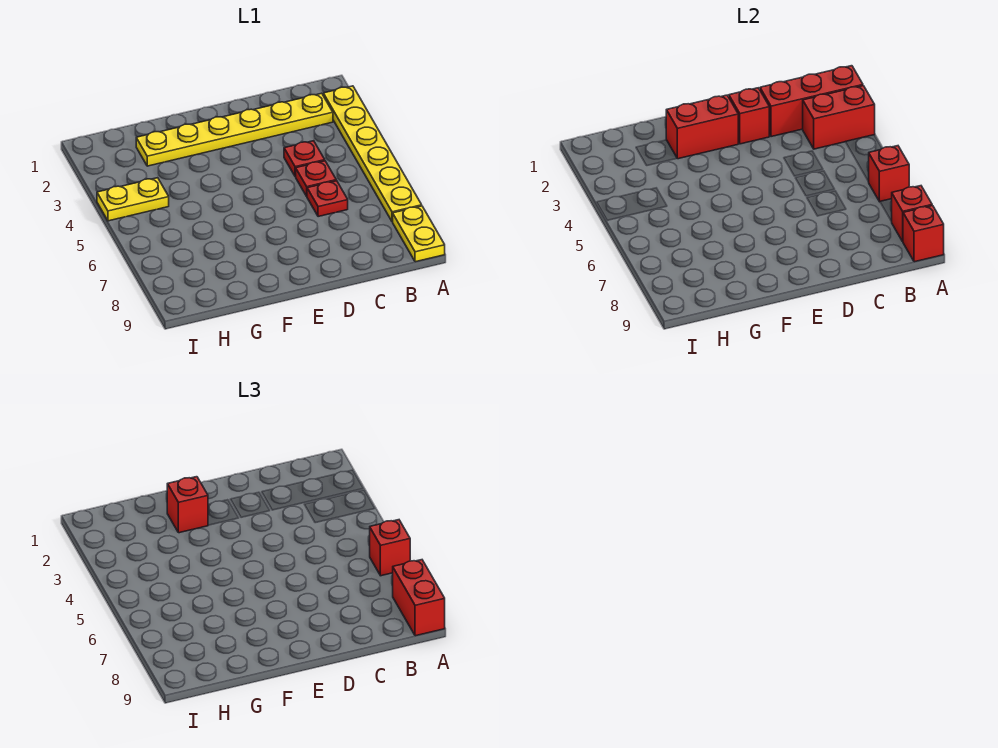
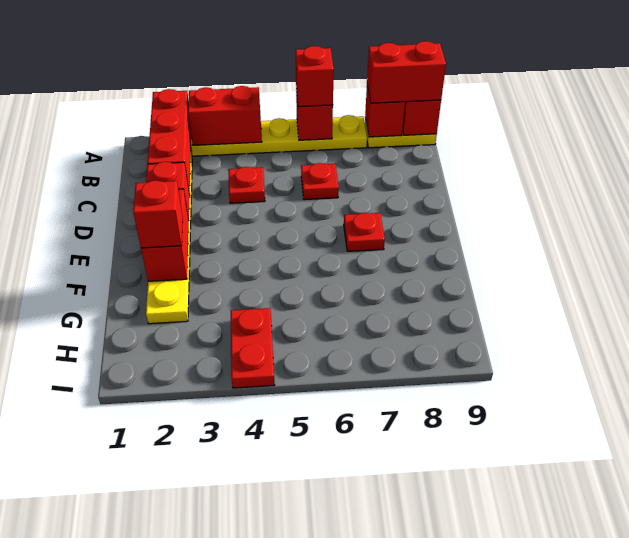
red brick A3:B3 level 2 -> red brick A3:A4 level 2
red plate C5 level 1 -> red plate E7 level 1
yellow plate H4:I4 level 1 -> red plate H4:I4 level 1

